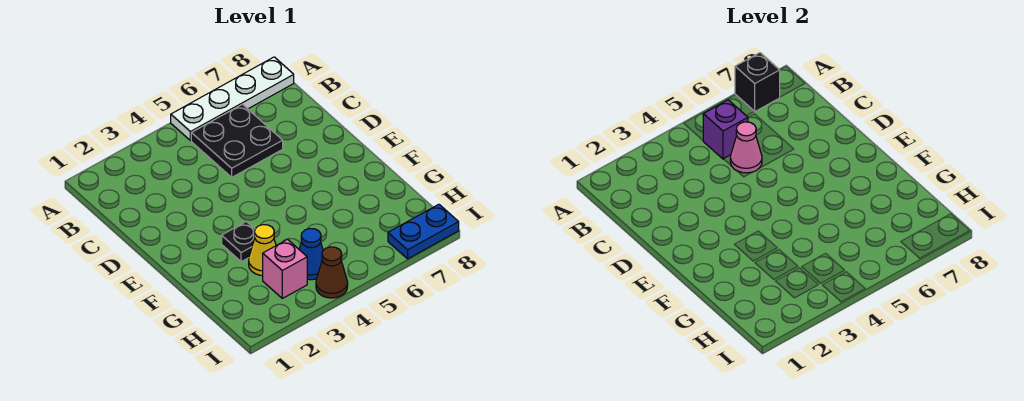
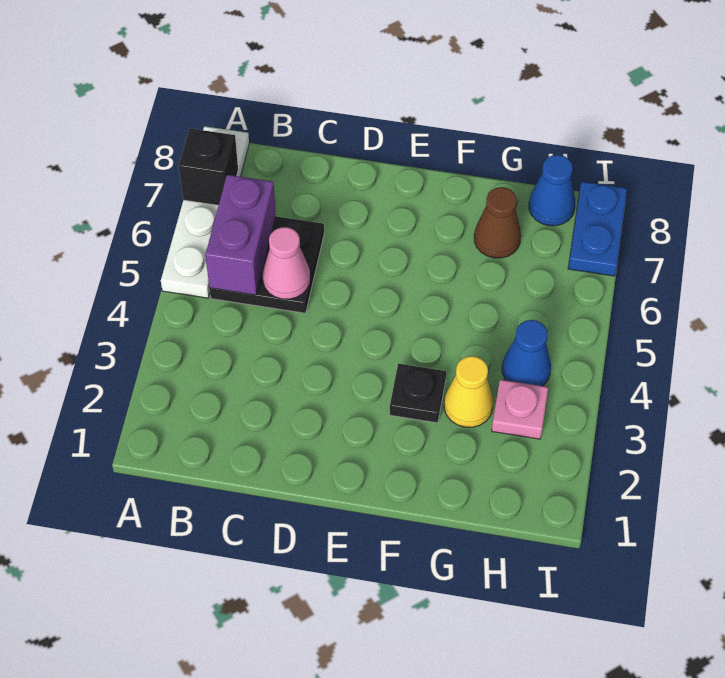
purple brick B5 level 2 -> purple brick B5:B6 level 2
pink brick H3 level 1 -> pink plate H3 level 1
none -> blue cone H8 level 1
brown cone I4 level 1 -> brown cone G7 level 1

